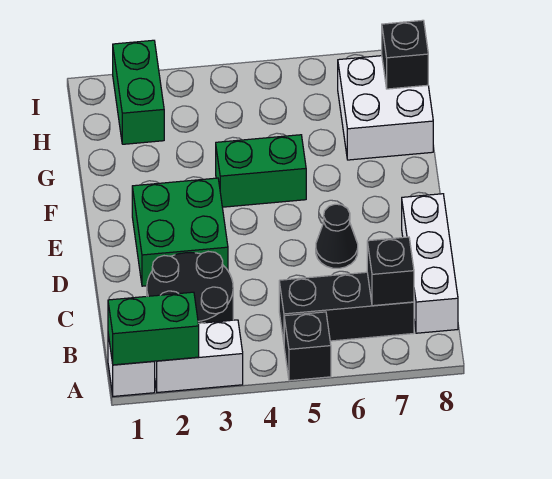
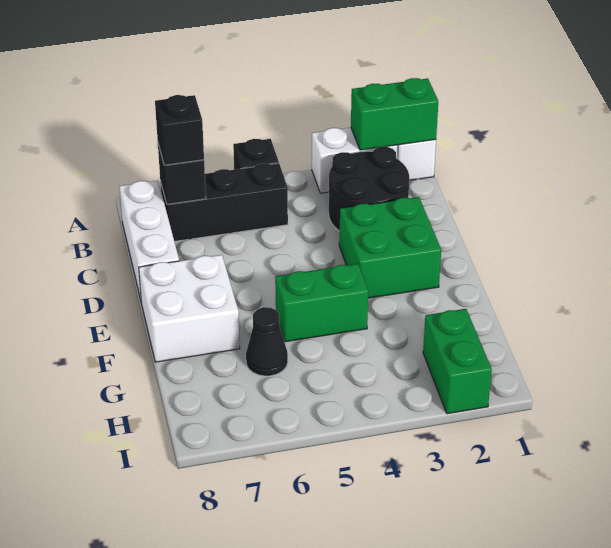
black cone D6 level 1 -> black cone G6 level 1
white brick G7:H8 level 1 -> white brick E7:F8 level 1
black brick H8 level 2 -> black brick B7 level 3

